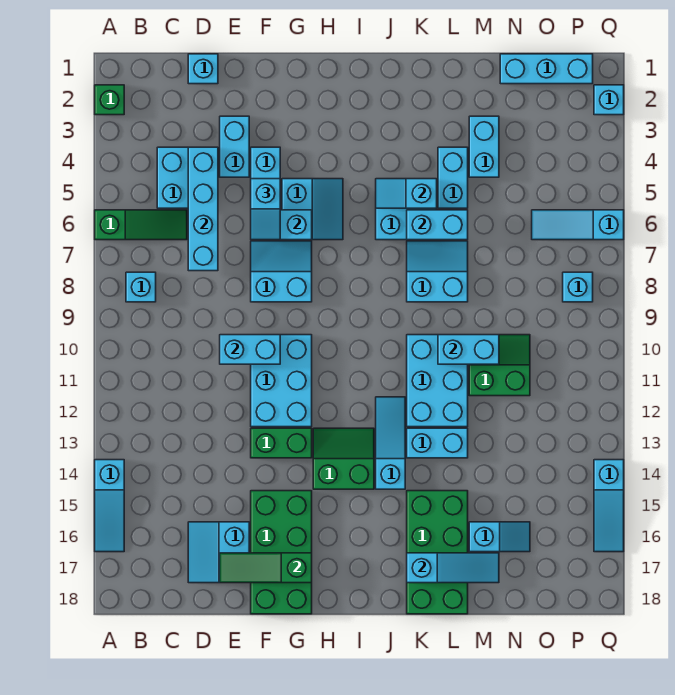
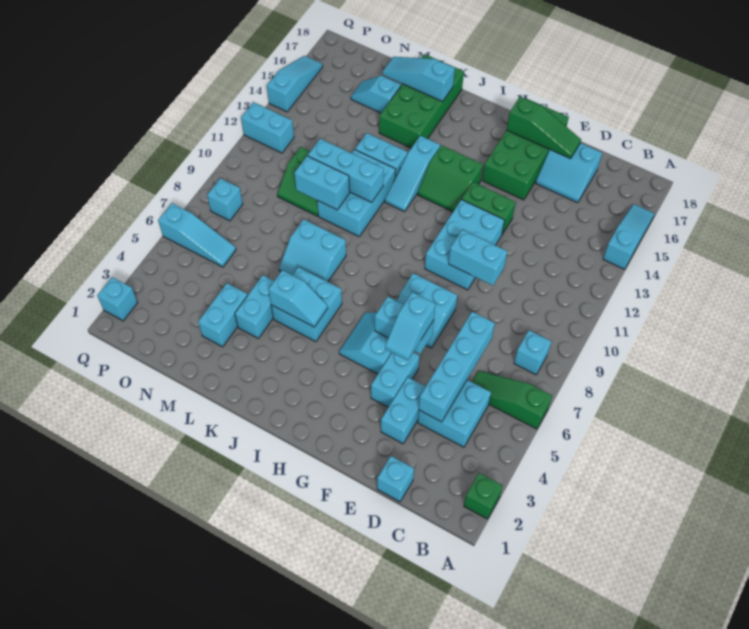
cyan slope D16:E17 level 1 top E -> cyan slope D16:E17 level 1 top 17
cyan slope F5:F6 level 3 top 5 -> cyan slope F5:F6 level 3 top 6
cyan brick K6:L6 level 2 -> cyan brick P12:Q12 level 1
cyan brick N1:P1 level 1 -> cyan brick K11:M11 level 2

